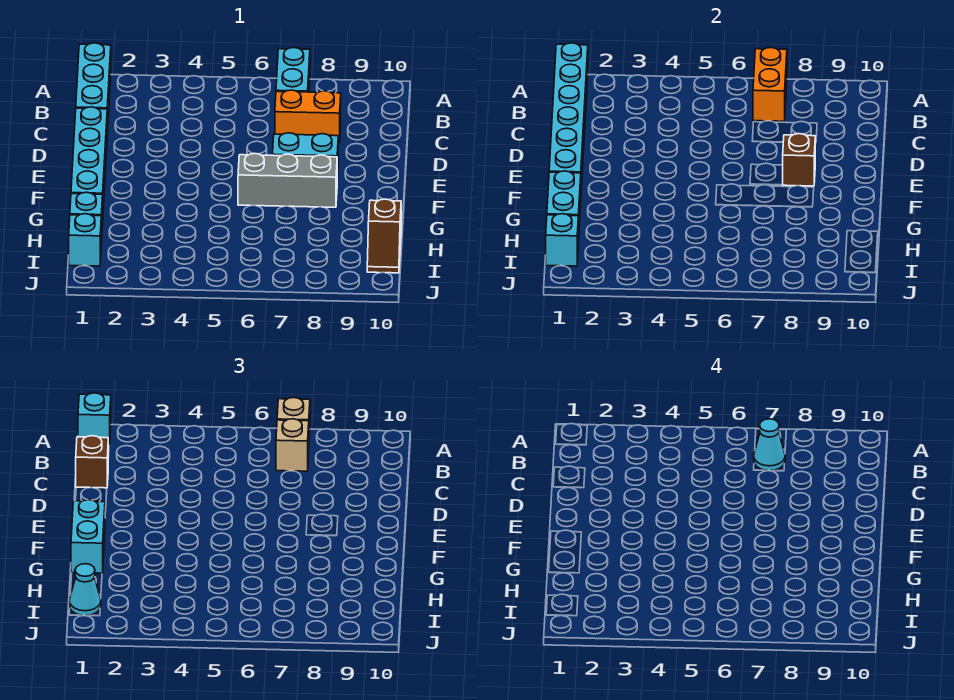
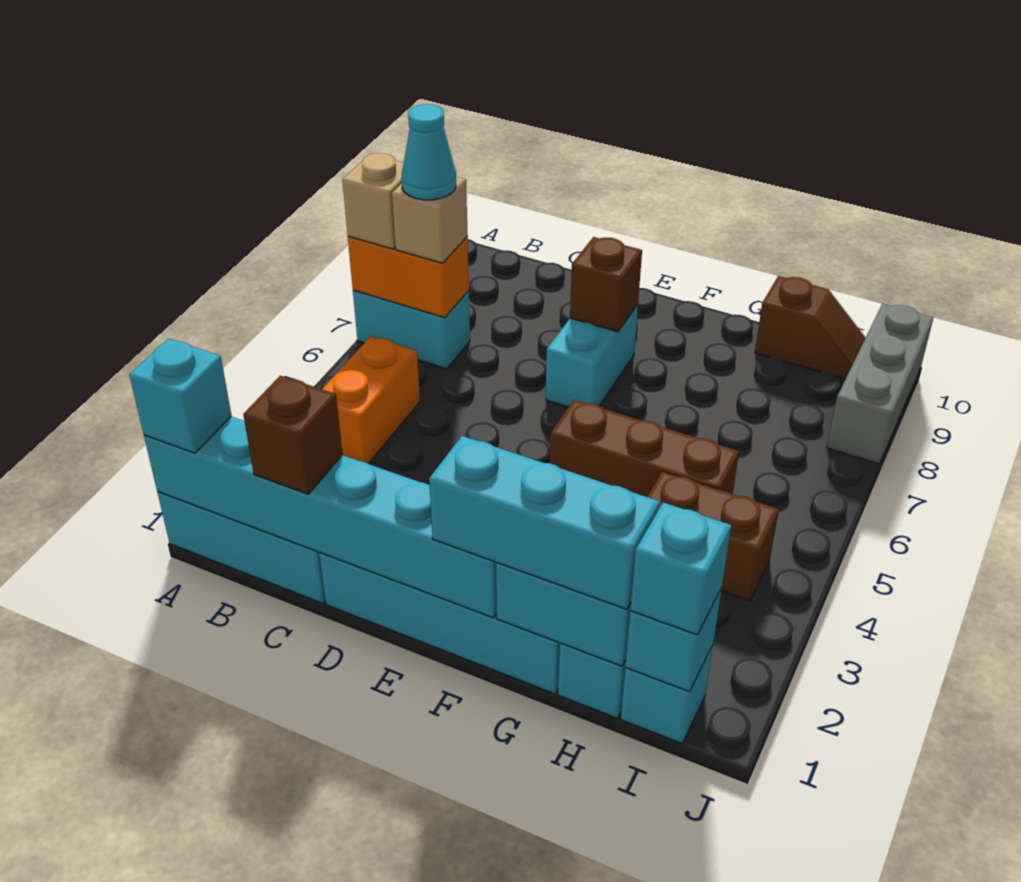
orange brick C7:C8 level 1 -> orange brick B4:B5 level 1
cyan brick F1:G1 level 3 -> cyan brick F1:H1 level 3
none -> brown brick F5:H5 level 1
grey brick F6:F8 level 1 -> grey brick J8:J10 level 1
none -> brown brick H4:I4 level 1
cyan cone I1 level 3 -> cyan brick I1 level 3

